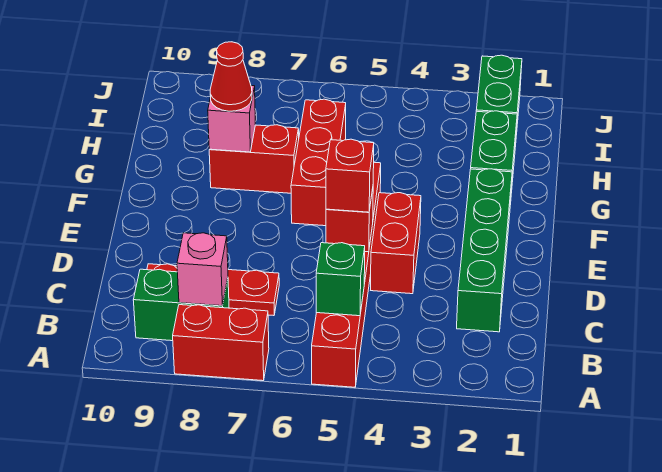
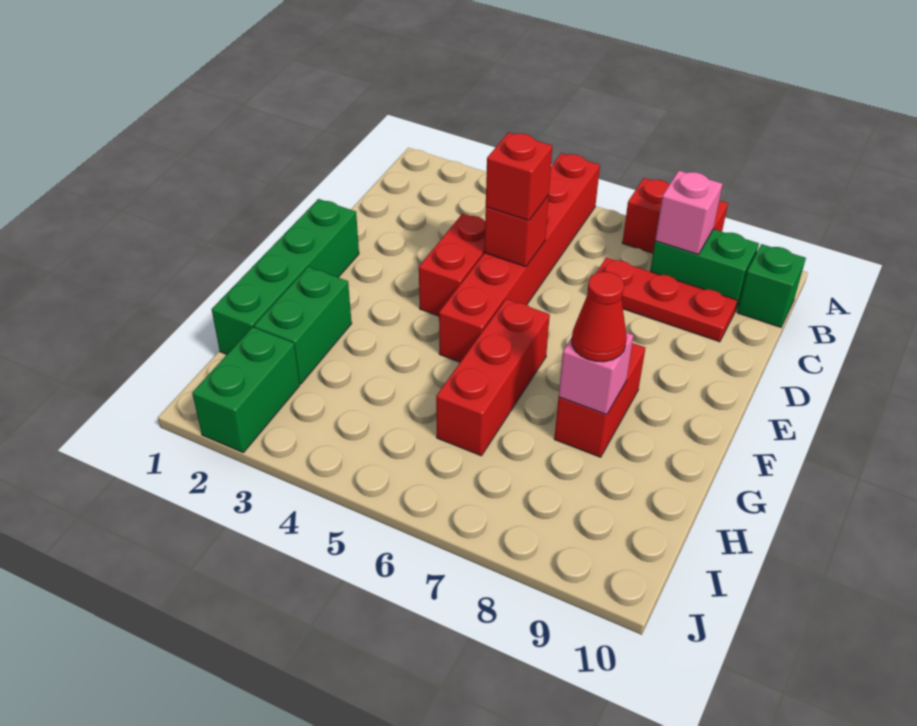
green brick B5 level 2 -> green brick B10 level 1
green brick C2:F2 level 1 -> green brick E1:H1 level 1
red brick G7:G8 level 1 -> red brick F8:G8 level 1

